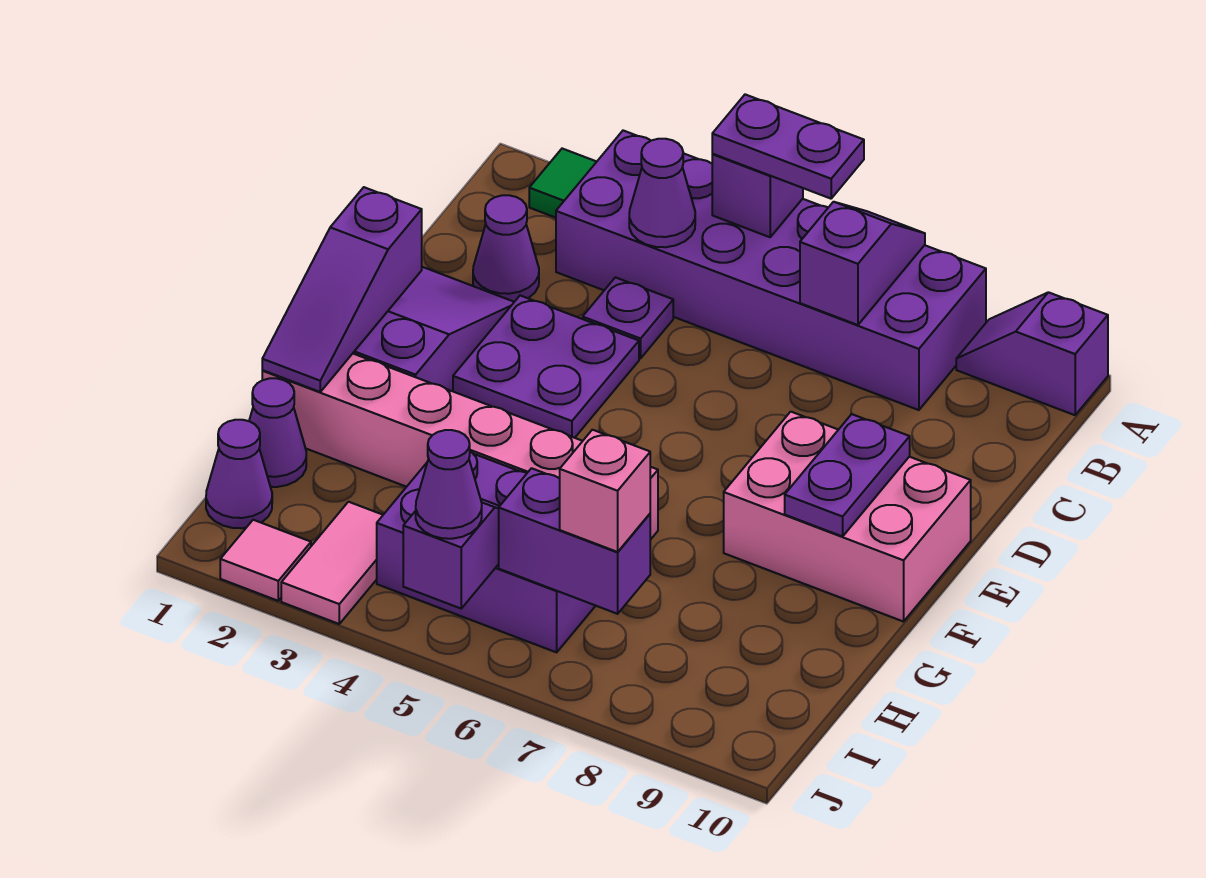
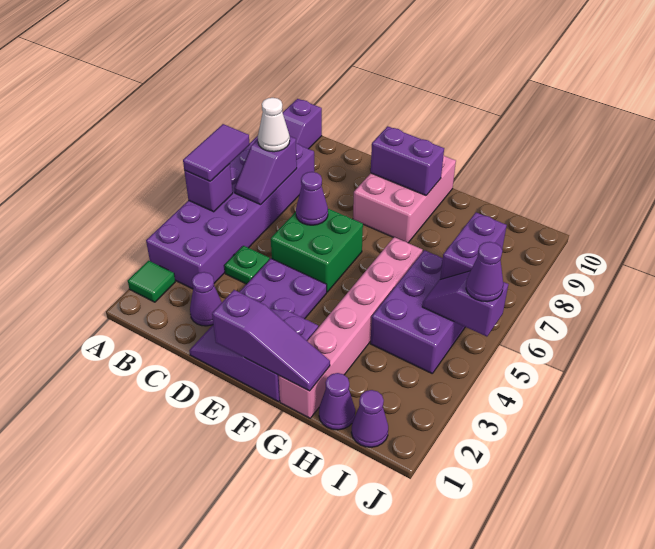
purple plate A5:A6 level 3 -> purple tile A5:A6 level 3
purple slope A7:B7 level 2 top B -> purple slope B6:B7 level 2 top 7
purple cone B4 level 2 -> purple cone D6 level 2
none -> white cone B7 level 3
purple plate C4 level 1 -> green plate C4 level 1
none -> green brick D5:E6 level 1
purple plate E9:F9 level 2 -> purple brick E9:F9 level 2
pink tile I3:J3 level 1 -> none
pink brick I7 level 3 -> none
pink tile J2 level 1 -> none

